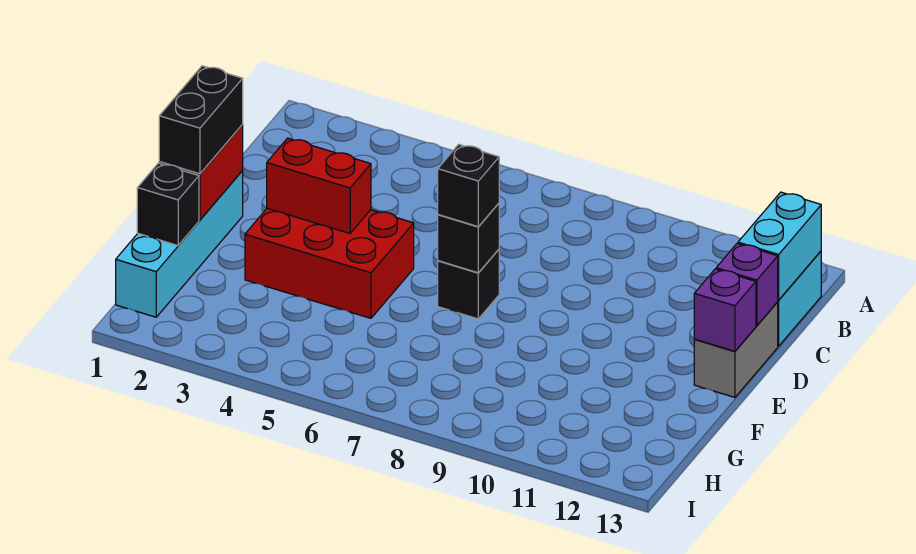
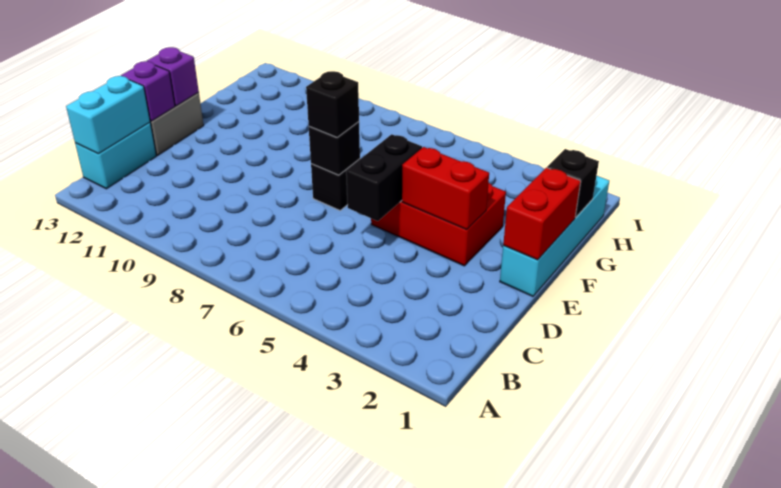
black brick E1:F1 level 3 -> black brick D5:E5 level 2

